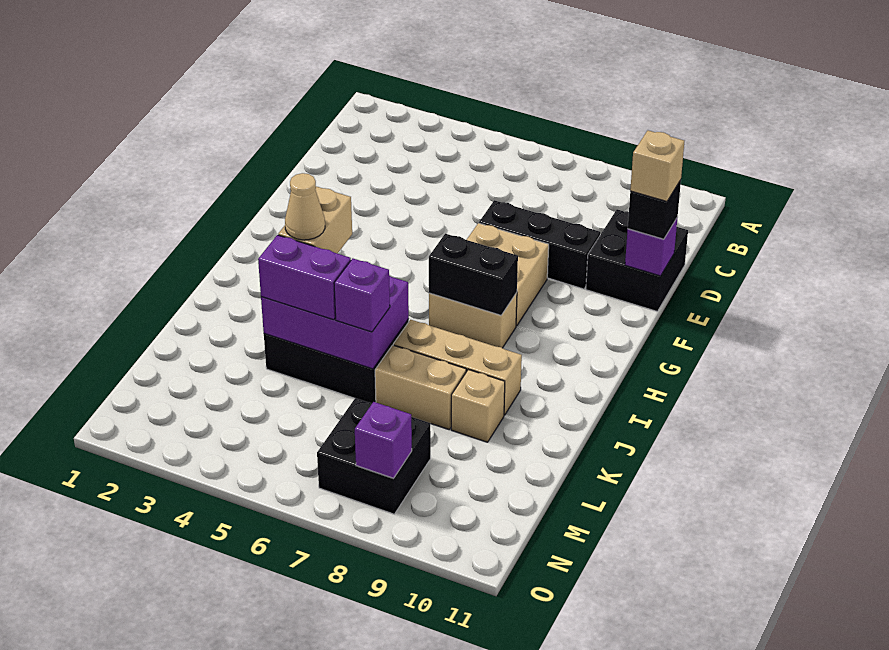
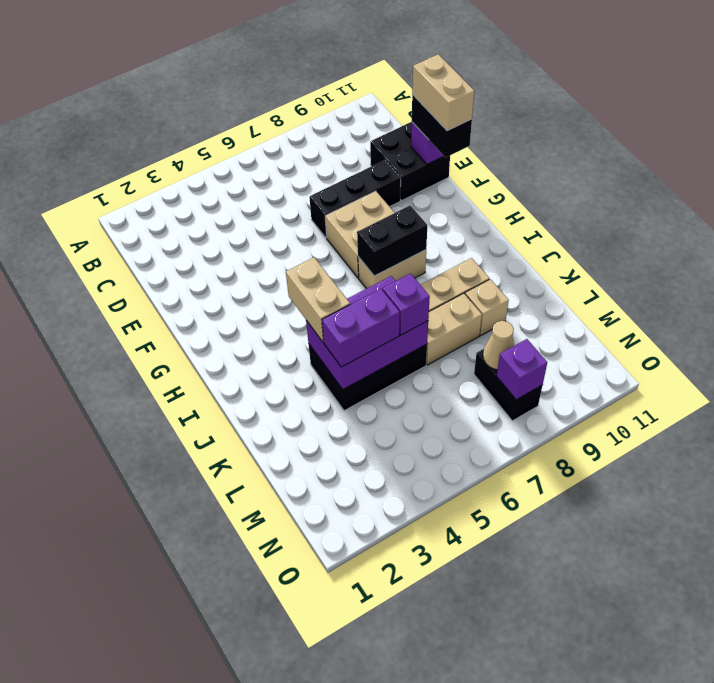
black brick E11 level 3 -> black brick E11:F11 level 3
tan brick E11 level 4 -> tan brick E11:F11 level 4
tan cone J4 level 4 -> tan cone M8 level 2
black brick M7:N8 level 1 -> black brick M8:N8 level 1

